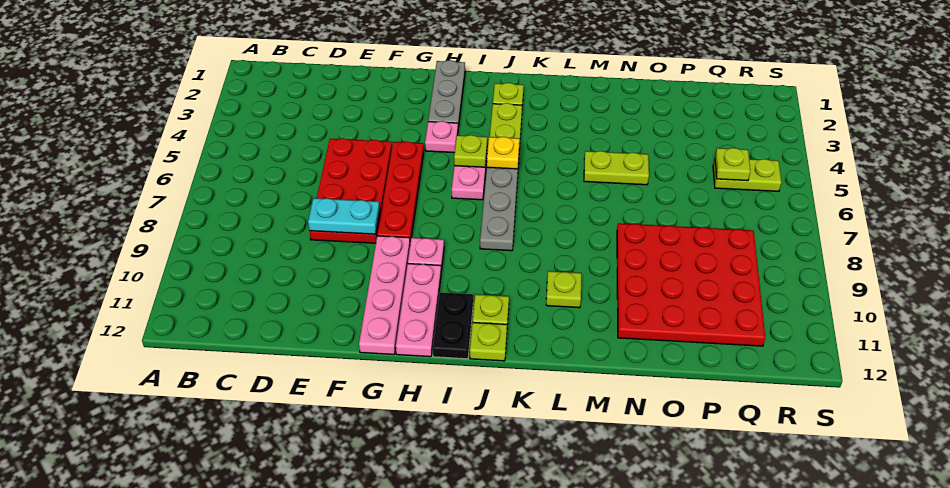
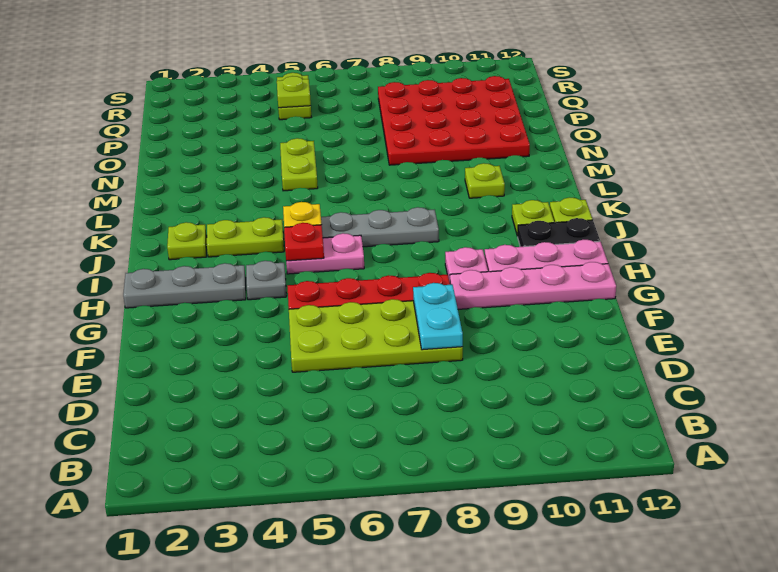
red plate E5:F8 level 1 -> lime plate E5:F8 level 1
pink plate H4 level 1 -> grey plate H4 level 1
lime plate I5 level 2 -> red plate I5 level 2

